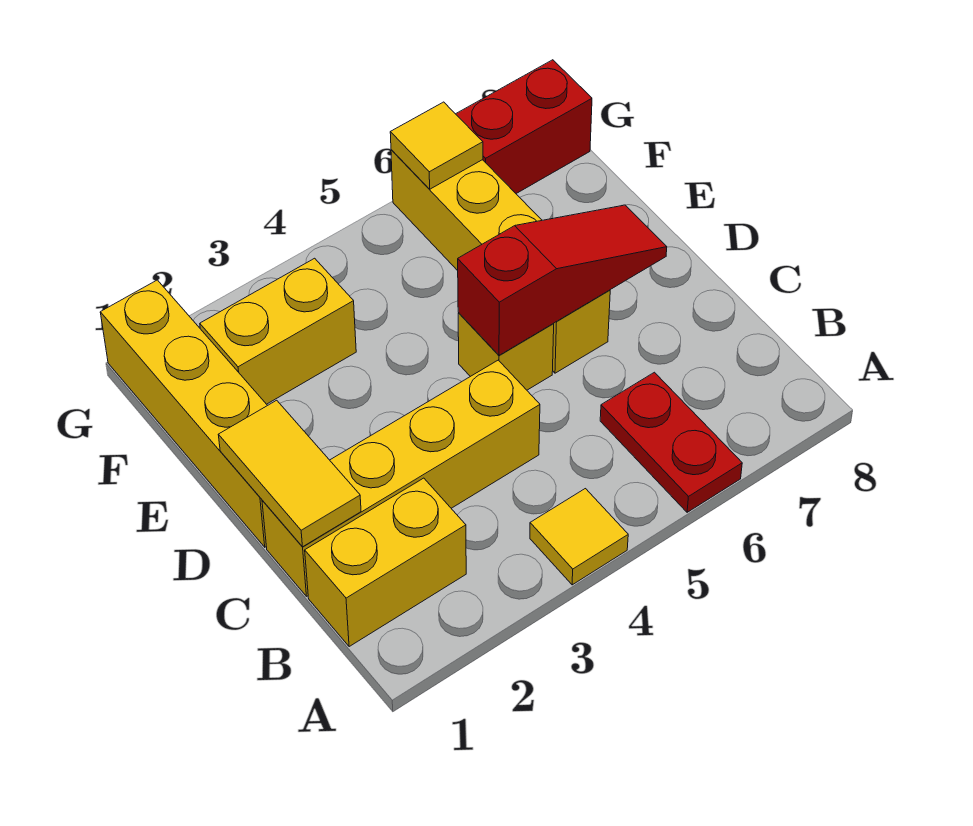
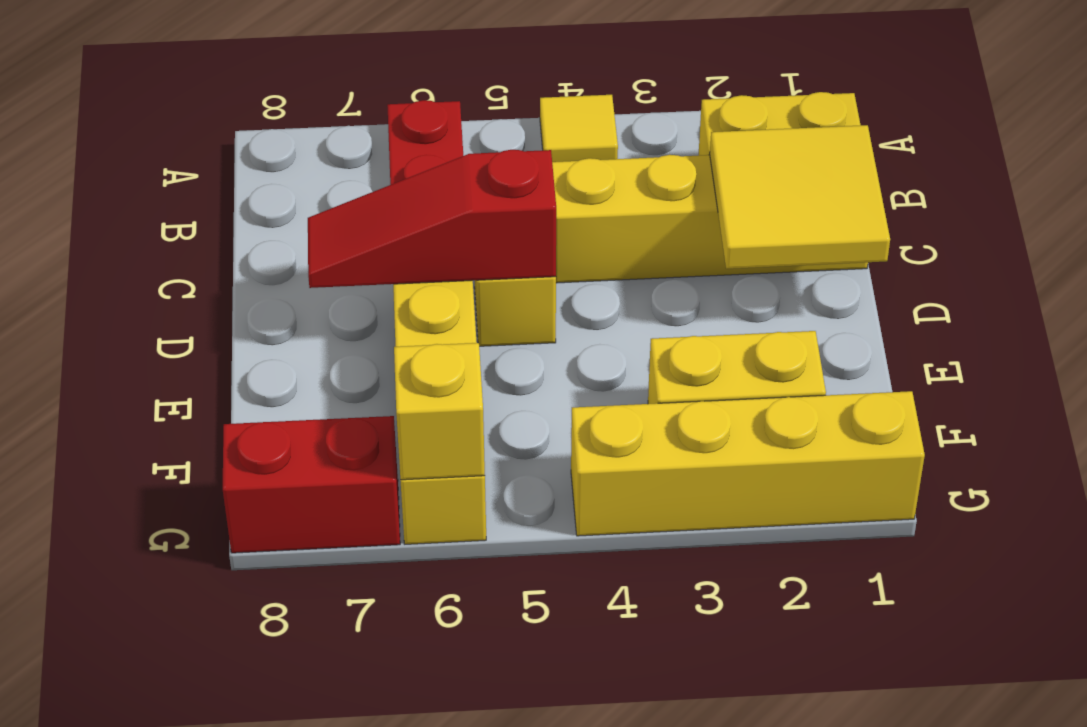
yellow tile C1:D1 level 2 -> yellow tile C1:D2 level 2
yellow brick D1:G1 level 1 -> yellow brick G1:G4 level 1
yellow tile G6 level 2 -> yellow brick G6 level 2

